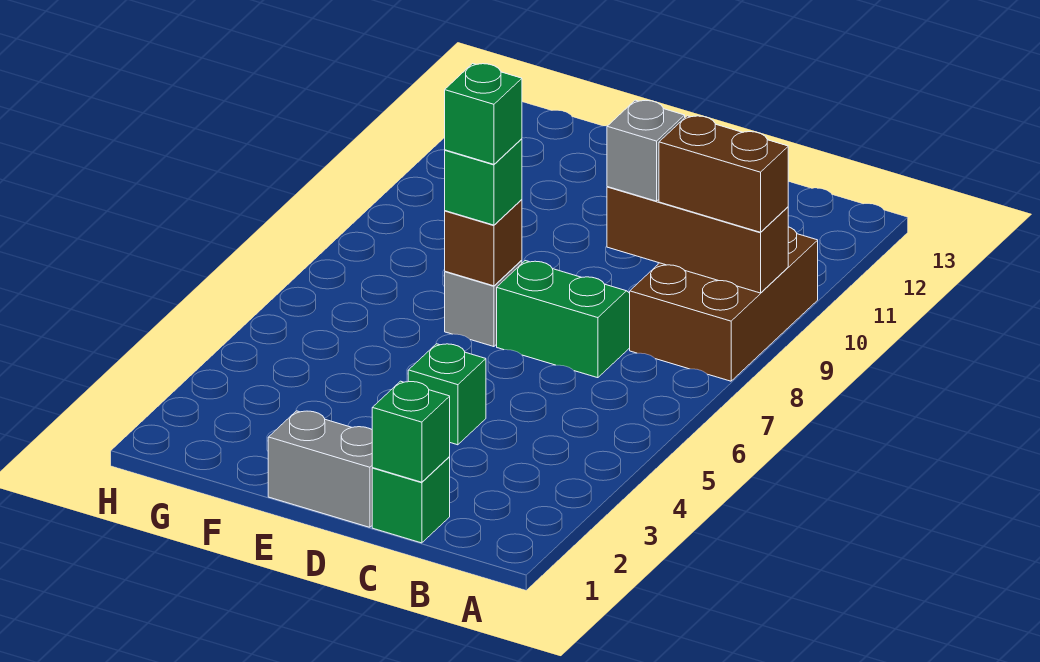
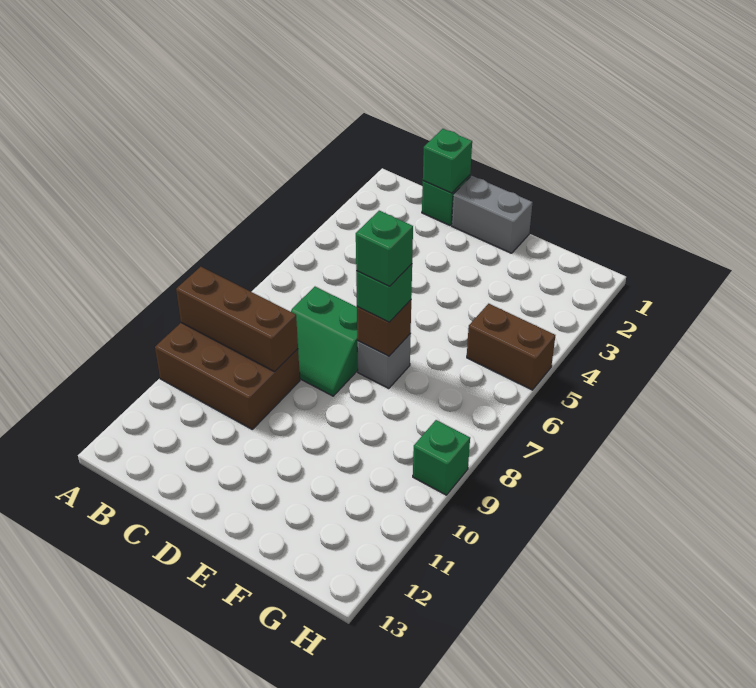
brown brick A8:B10 level 1 -> brown brick A9:C10 level 1
brown brick A9:B9 level 3 -> brown brick G5:H5 level 1
grey brick C9 level 3 -> none
green brick D4 level 1 -> green brick H9 level 1

